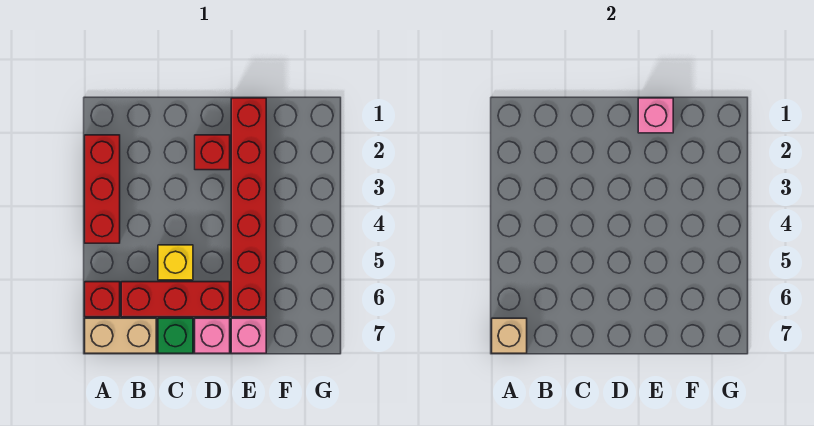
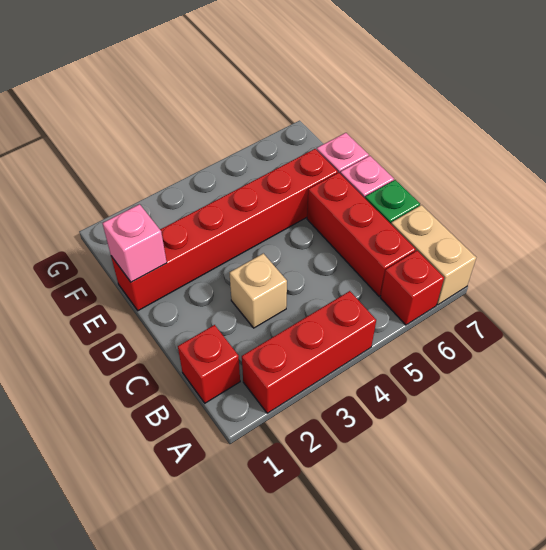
tan brick A7 level 2 -> tan brick C3 level 1
yellow brick C5 level 1 -> none
red brick D2 level 1 -> red brick B1 level 1

